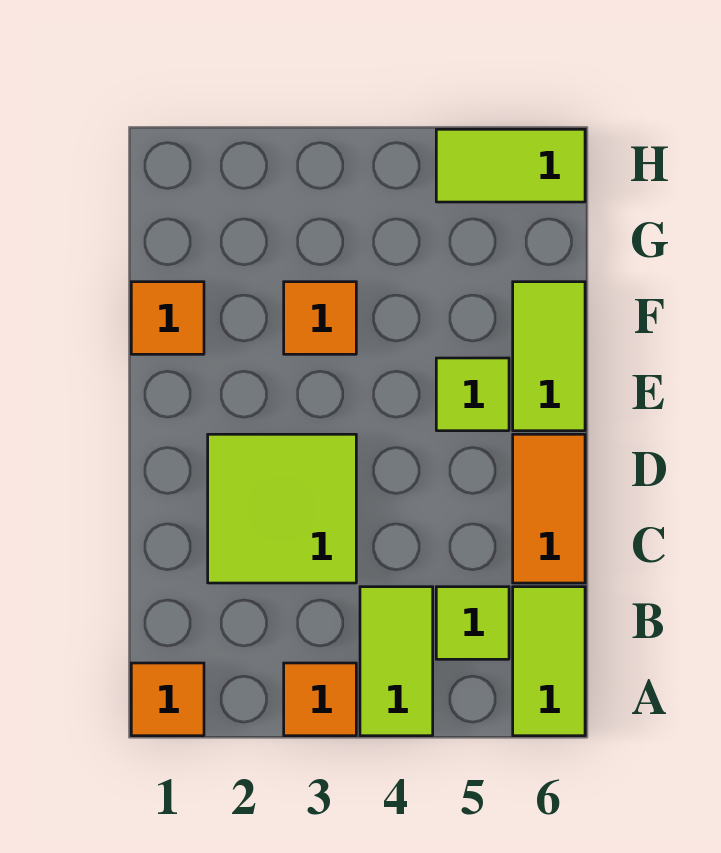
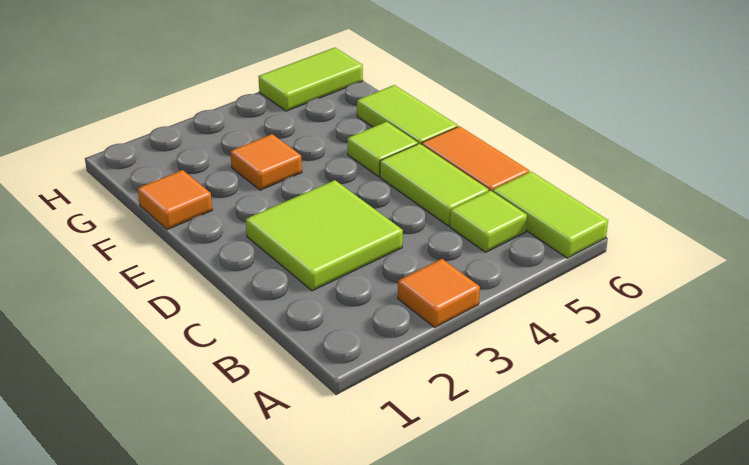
orange tile A1 level 1 -> none
lime tile A4:B4 level 1 -> lime tile C5:D5 level 1

